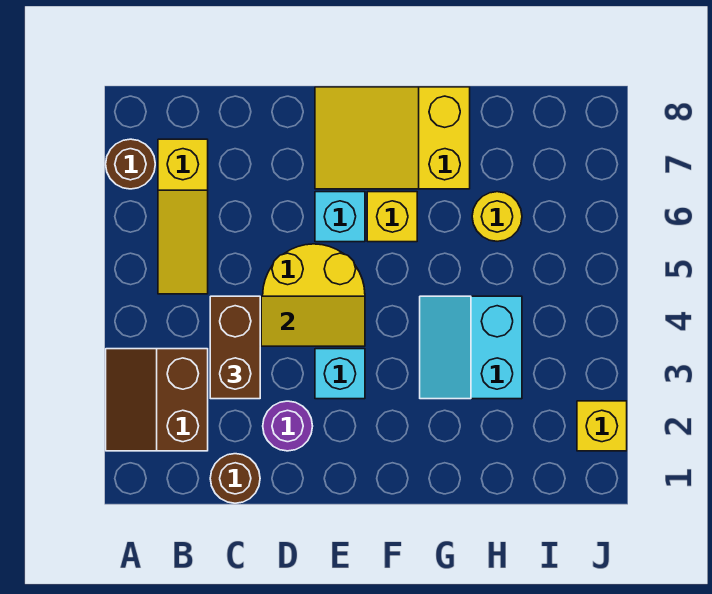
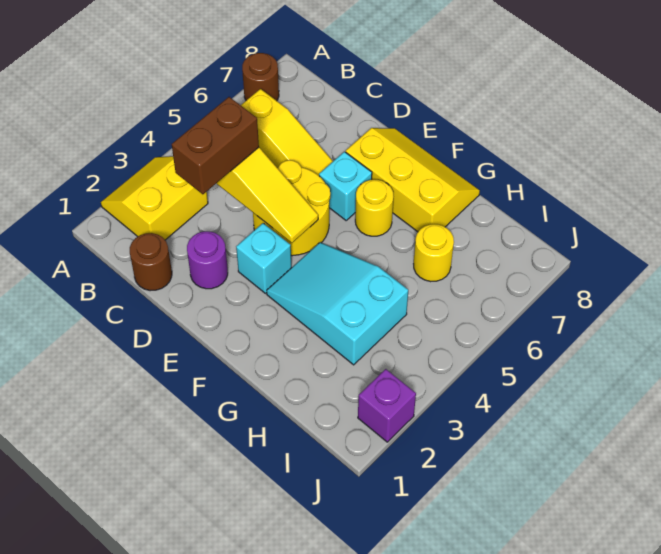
brown slope A2:B3 level 1 top B -> yellow slope A2:B3 level 1 top B
yellow slope B5:B7 level 1 top 7 -> yellow slope B6:D6 level 1 top B
yellow slope E7:G8 level 1 top G -> yellow slope E7:G8 level 1 top 7
yellow brick F6 level 1 -> yellow round brick F6 level 1
cyan slope G3:H4 level 1 top H -> cyan slope F3:H4 level 1 top H
yellow brick J2 level 1 -> purple brick J2 level 1

